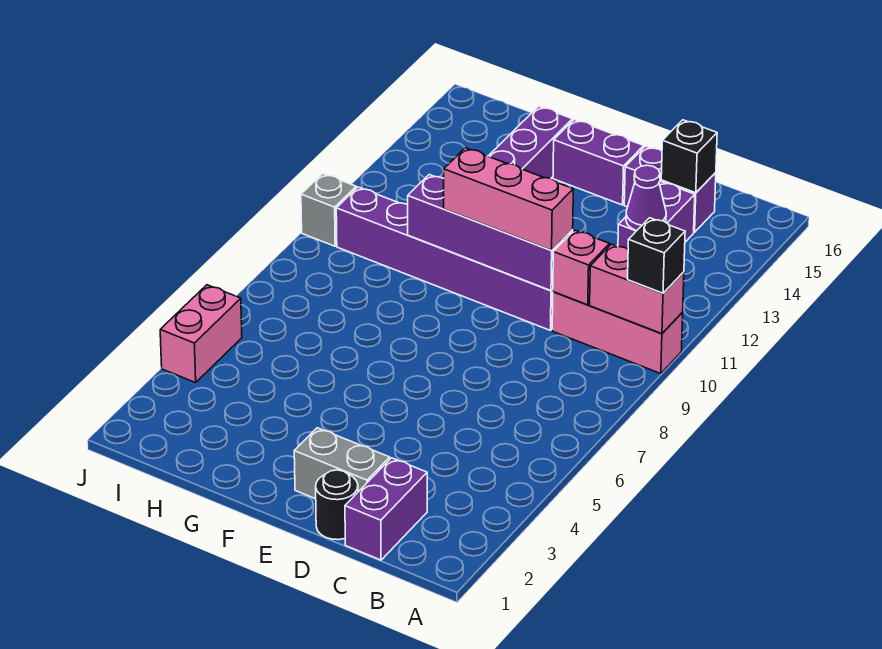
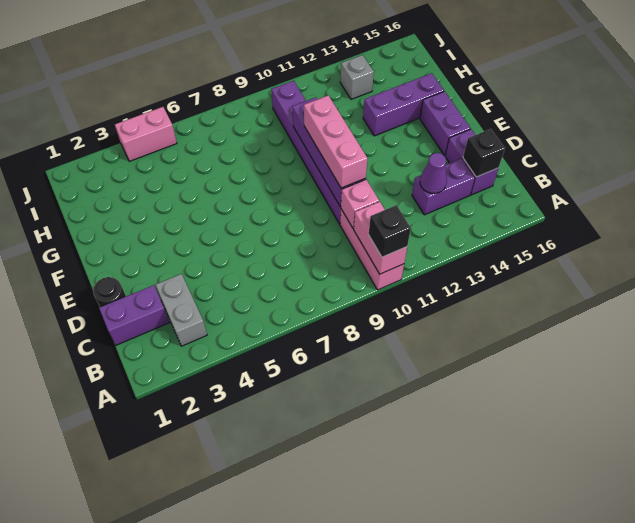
grey brick D2:E2 level 1 -> grey brick B3:C3 level 1
grey brick J10 level 1 -> grey brick I13 level 1

